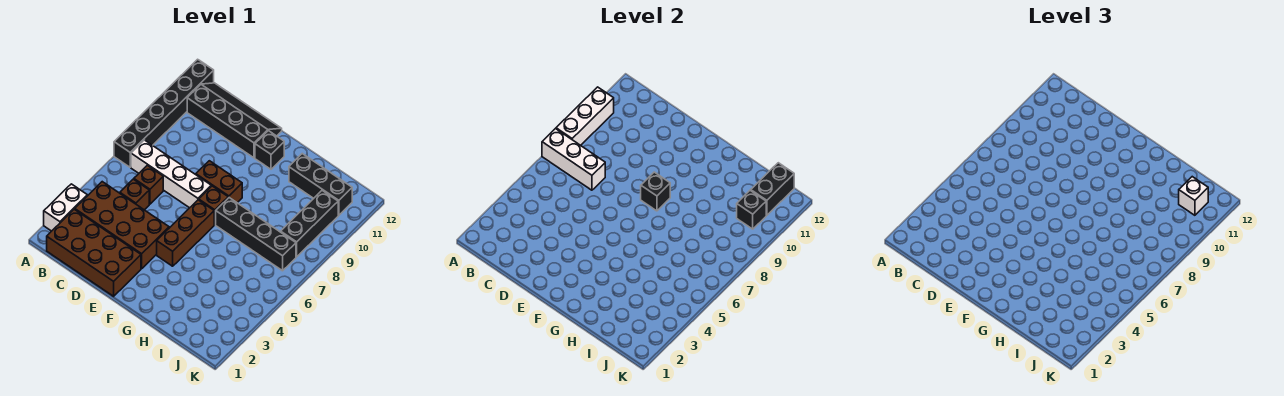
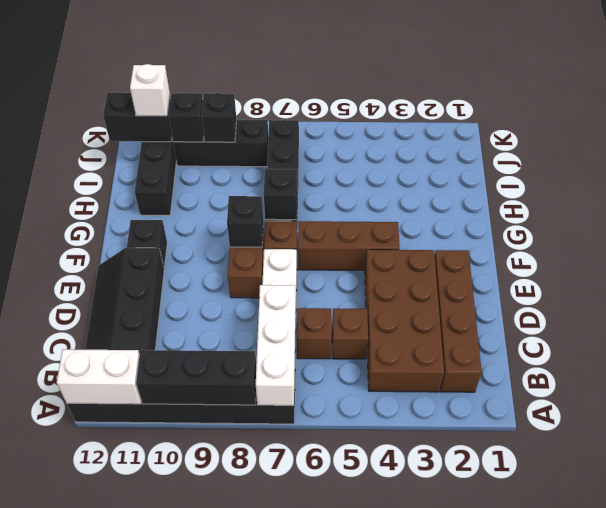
white brick A2:A3 level 1 -> white brick A11:A12 level 2
white brick A8:A10 level 2 -> black brick A8:A10 level 2
brown brick B1:E2 level 1 -> brown brick B2:E2 level 1
none -> black brick G7 level 2
none -> black brick J9 level 2

